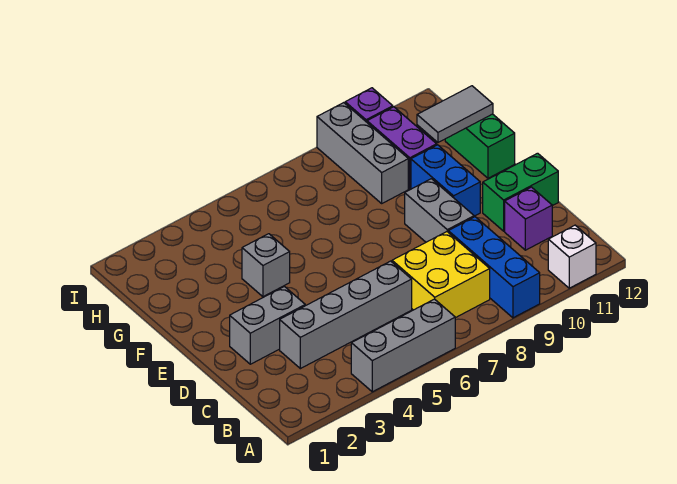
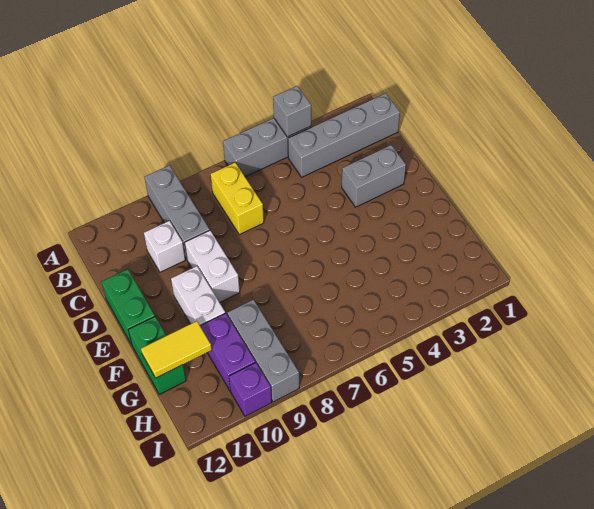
blue brick A9:C9 level 1 -> grey brick A9:C9 level 1
white brick A11 level 1 -> white brick C10 level 1
yellow brick B7:C8 level 1 -> yellow brick B7:C7 level 1
grey brick C3:C6 level 1 -> grey brick B1:B4 level 1
purple brick C11 level 1 -> none
grey brick D9:E9 level 1 -> white brick D9:E9 level 1
green brick D11:D12 level 1 -> green brick D12:E12 level 1
blue brick E10:F10 level 1 -> white brick E10:F10 level 1
grey brick F4 level 1 -> grey brick A4 level 2
grey tile G11:G12 level 2 -> yellow tile G11:G12 level 2

